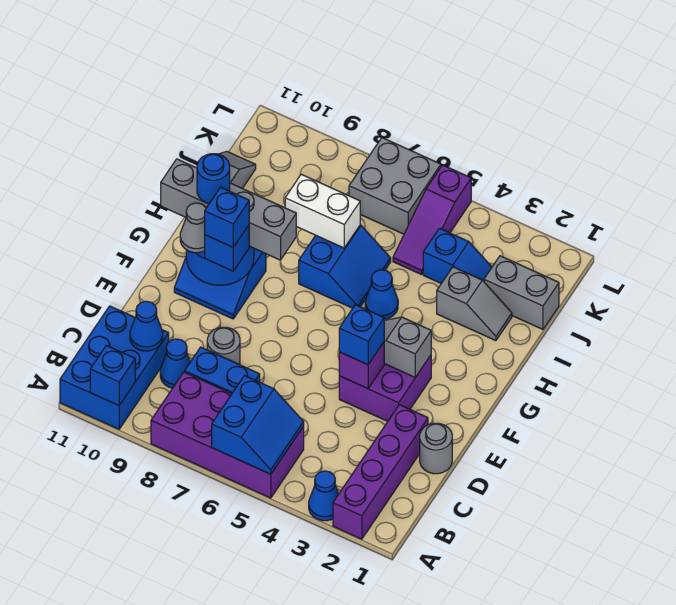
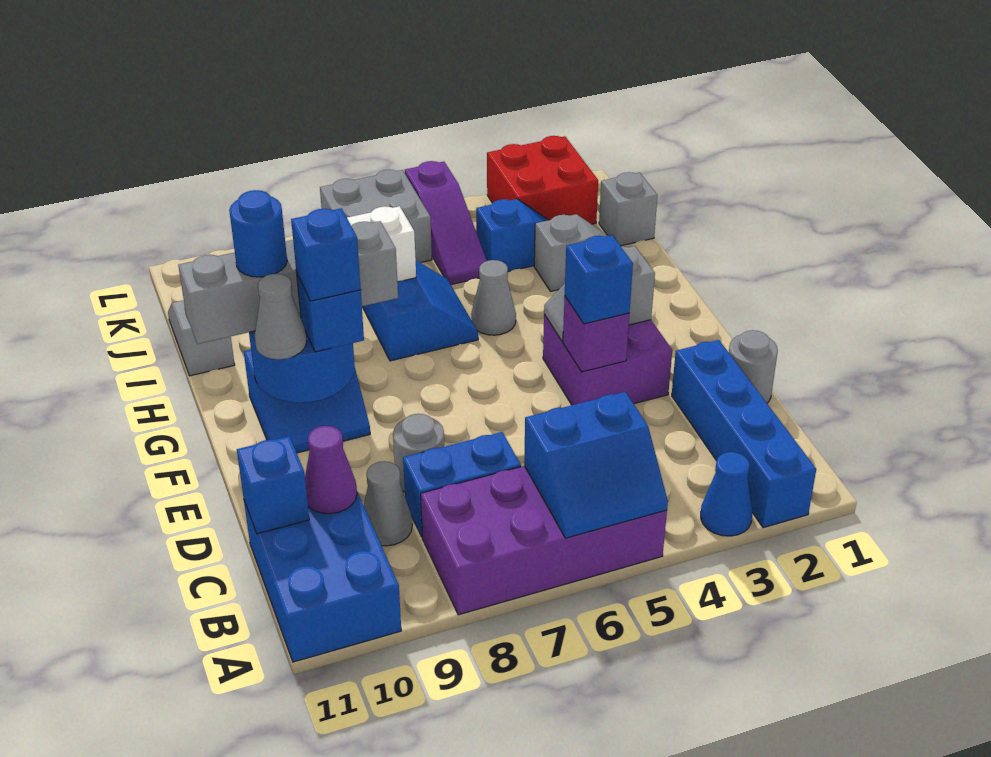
purple brick A2:D2 level 1 -> blue brick A2:D2 level 1
blue slope A5:B6 level 2 top 6 -> blue slope A5:B6 level 2 top B
blue brick A10 level 2 -> blue brick C11 level 2
blue cone C9 level 1 -> grey cone C9 level 1
blue cone C10 level 2 -> purple cone C10 level 2
blue cone H5 level 1 -> grey cone H5 level 1
grey brick J1:J2 level 1 -> grey brick J1 level 1
none -> red brick K2:L3 level 1

